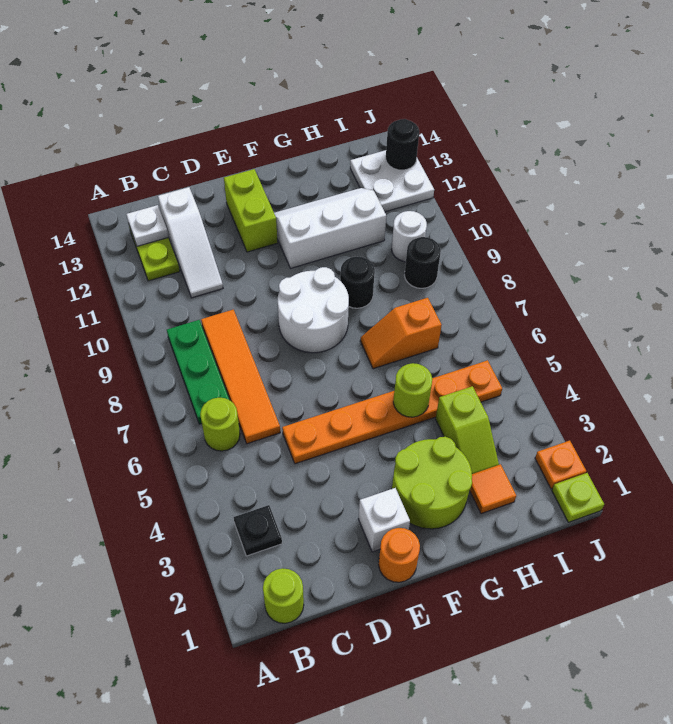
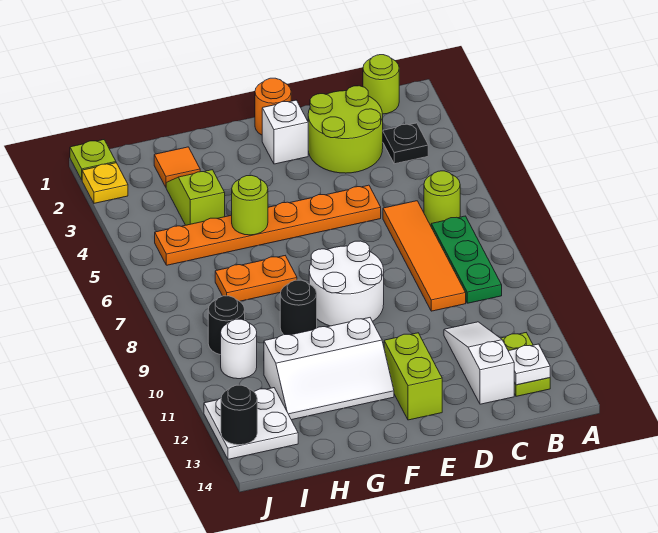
lime round brick F2:G3 level 1 -> lime round brick C2:D3 level 1
orange slope G7:H7 level 1 top H -> orange plate G7:H7 level 1
orange plate J2 level 1 -> yellow plate J2 level 1

